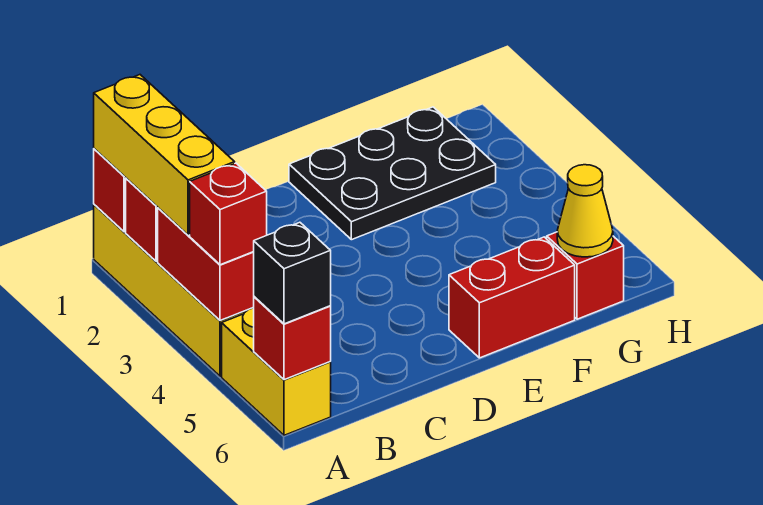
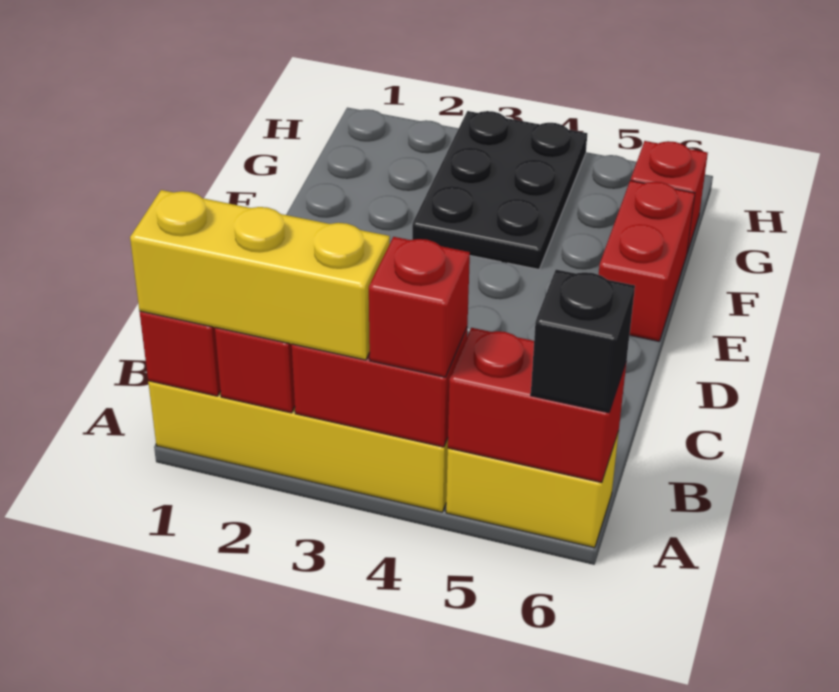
red brick A6 level 2 -> red brick A5:A6 level 2
black plate E1:G2 level 1 -> black plate F3:H4 level 1
yellow cone G6 level 2 -> none

